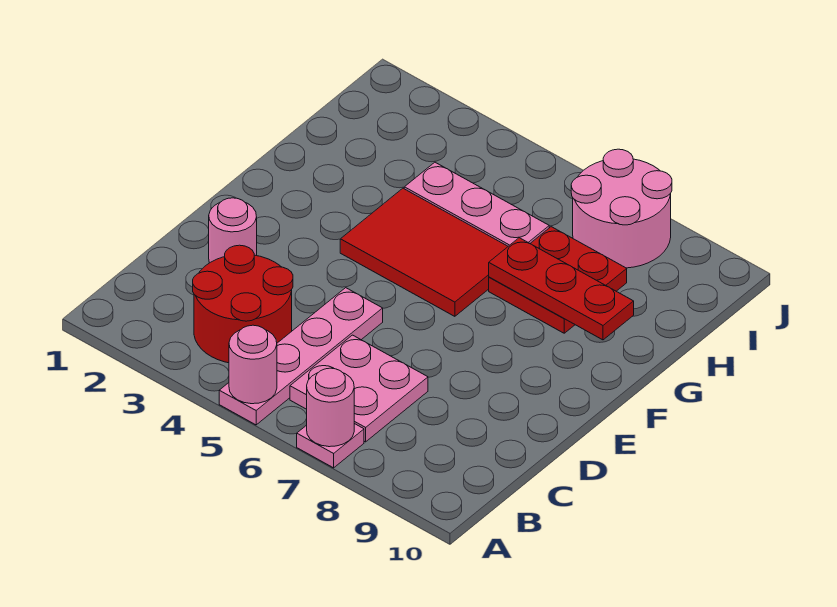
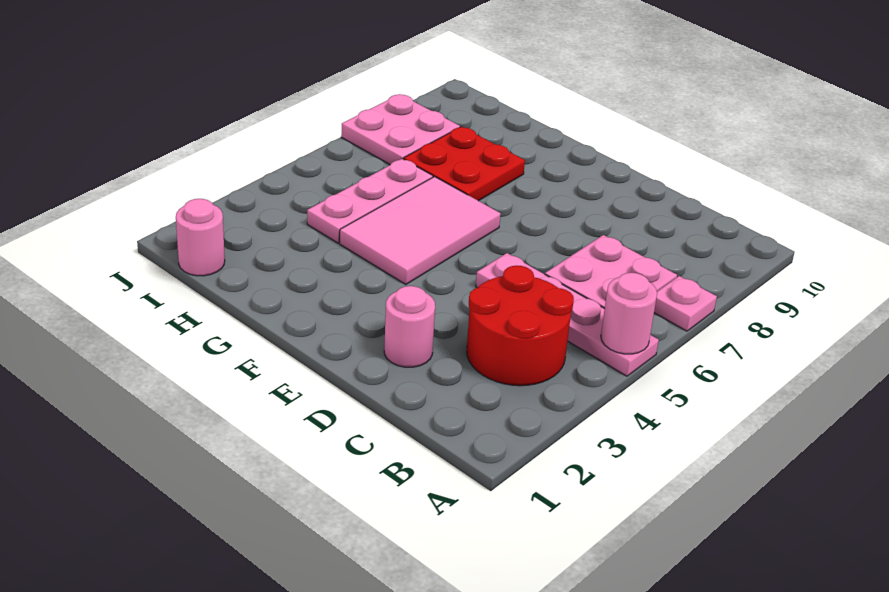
pink round brick A7 level 2 -> pink round brick I1 level 1
red tile F4:G6 level 1 -> pink tile F4:G6 level 1
red plate G7:G9 level 2 -> none
pink round brick I7:J8 level 1 -> pink plate I7:J8 level 1

